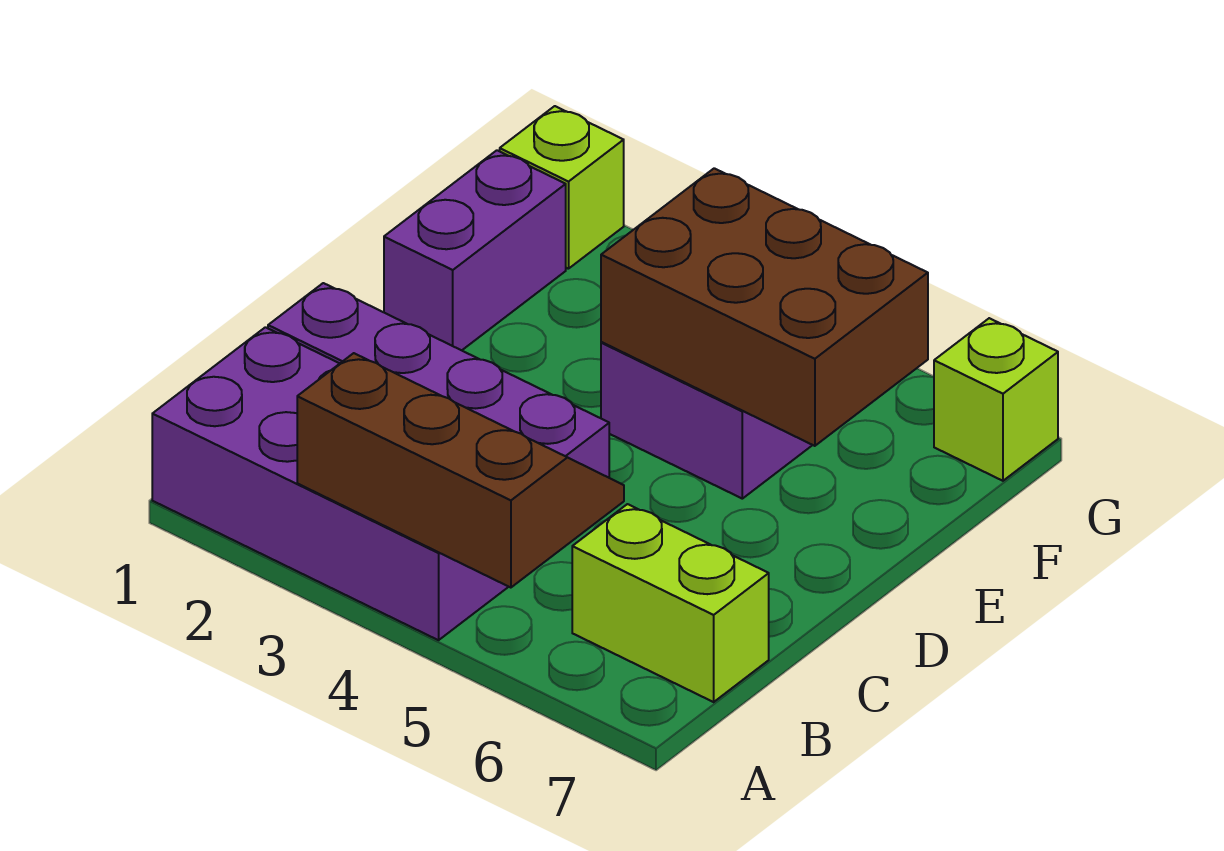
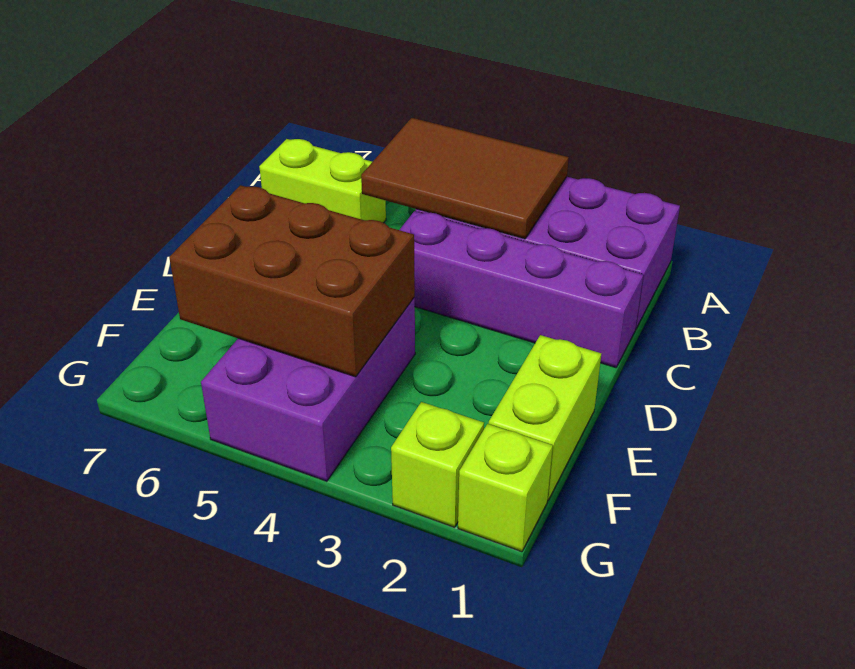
brown slope A3:B5 level 2 top A -> brown tile A3:B5 level 2
purple brick E1:F1 level 1 -> lime brick E1:F1 level 1
lime brick G7 level 1 -> lime brick G2 level 1

